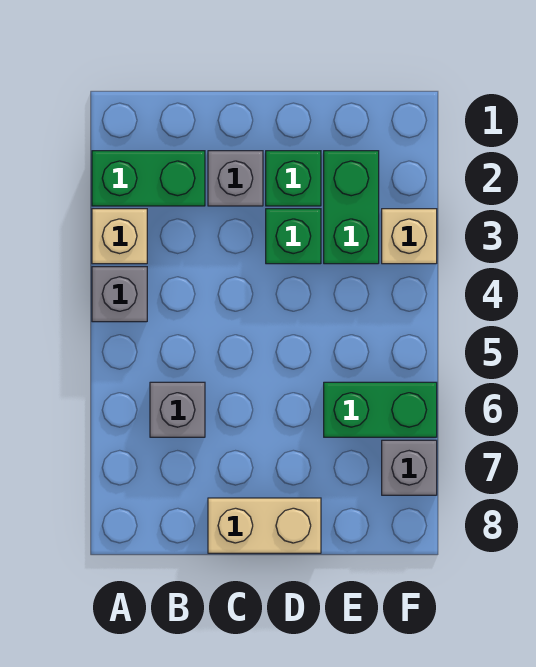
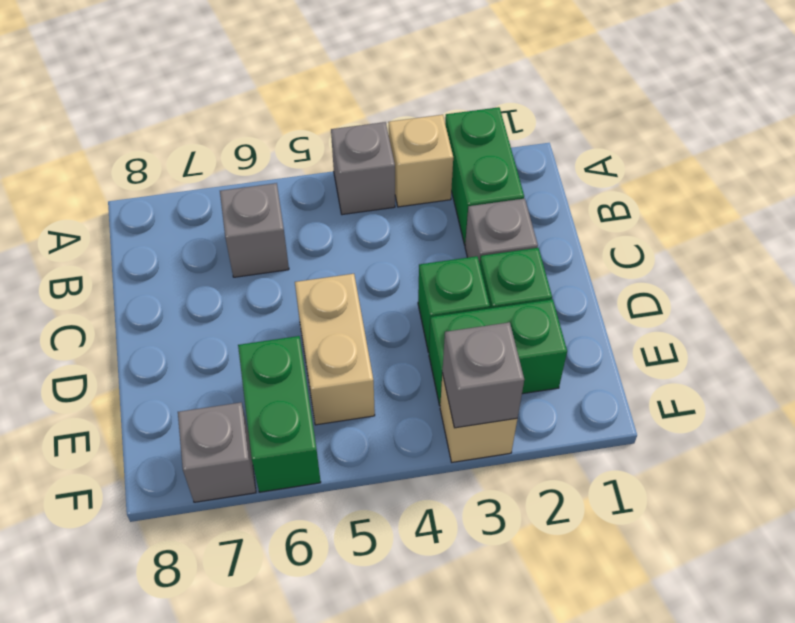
tan brick C8:D8 level 1 -> tan brick D5:E5 level 1
none -> grey brick F3 level 2

